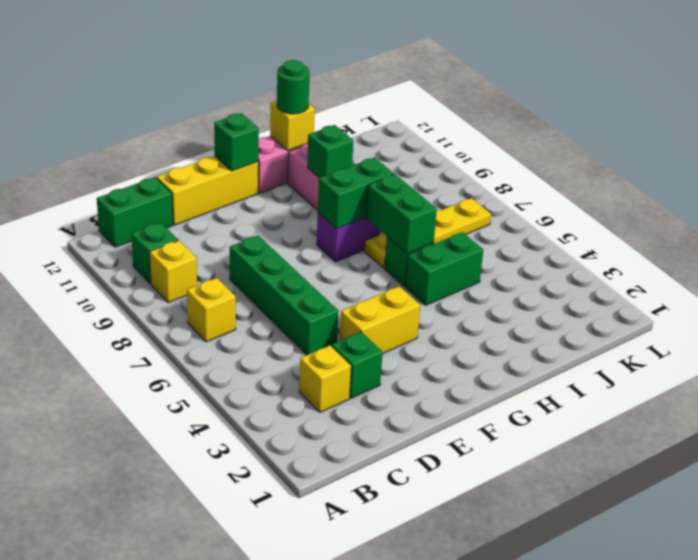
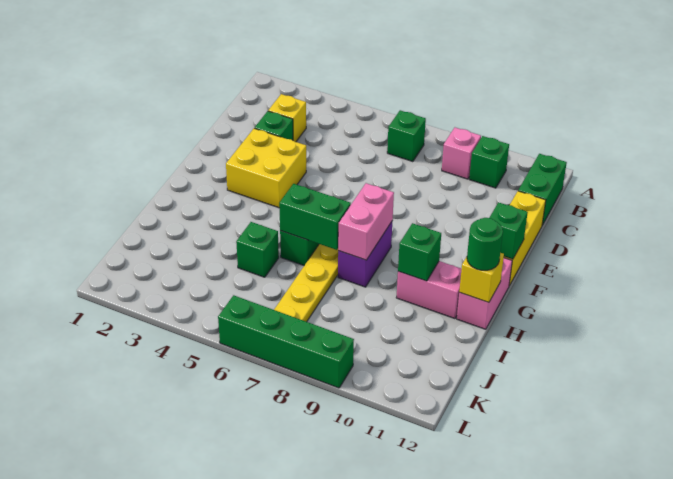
yellow brick B7 level 1 -> green brick B7 level 1
yellow brick B9 level 1 -> pink brick B9 level 1
green brick D5:D8 level 1 -> green brick L6:L9 level 1
yellow brick E4:F4 level 1 -> yellow brick E3:F4 level 1
green brick G8:H8 level 2 -> pink brick G8:H8 level 2
green brick H5:I5 level 1 -> green brick I5 level 1

